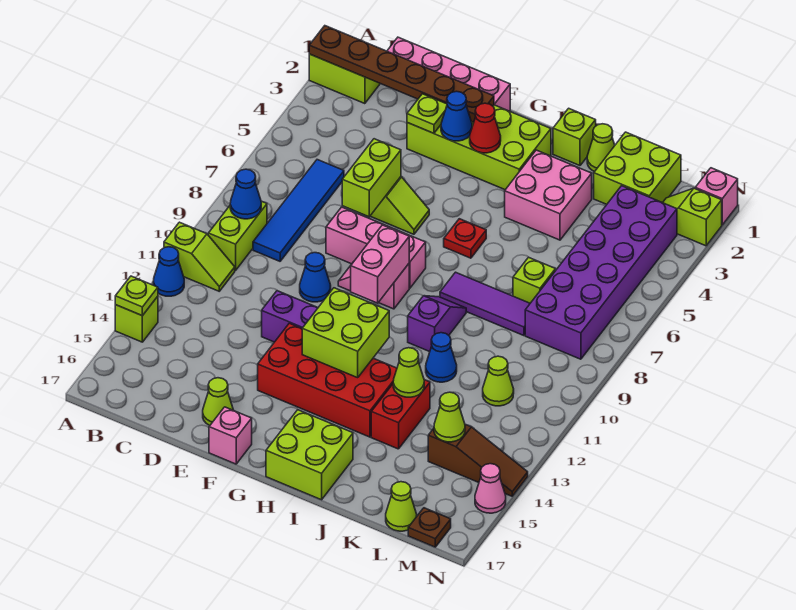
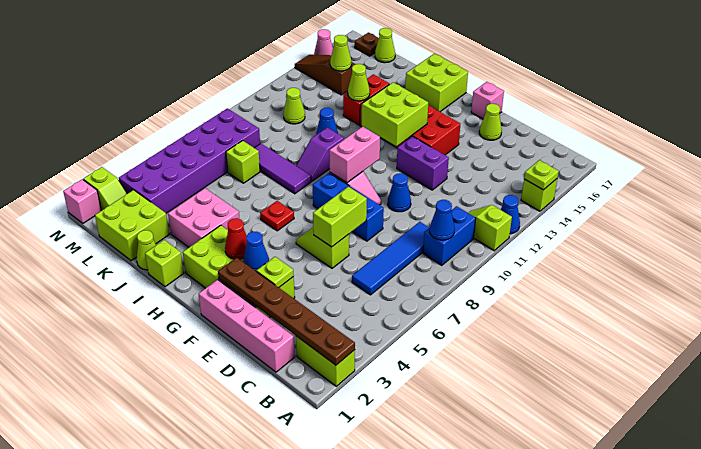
lime brick B9:B10 level 1 -> blue brick B9:B10 level 1
pink brick E8:G8 level 1 -> blue brick E8:G8 level 1

